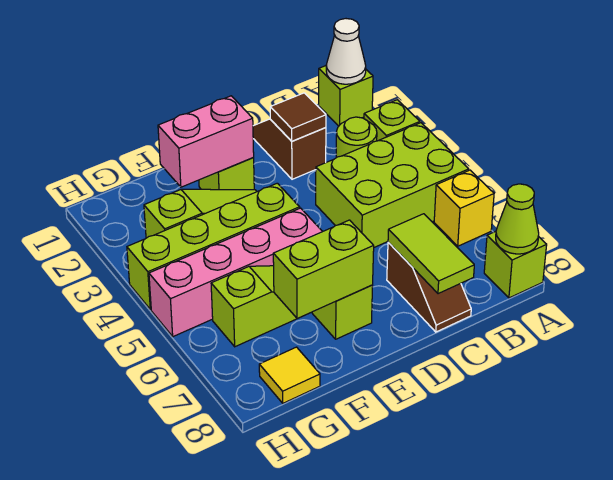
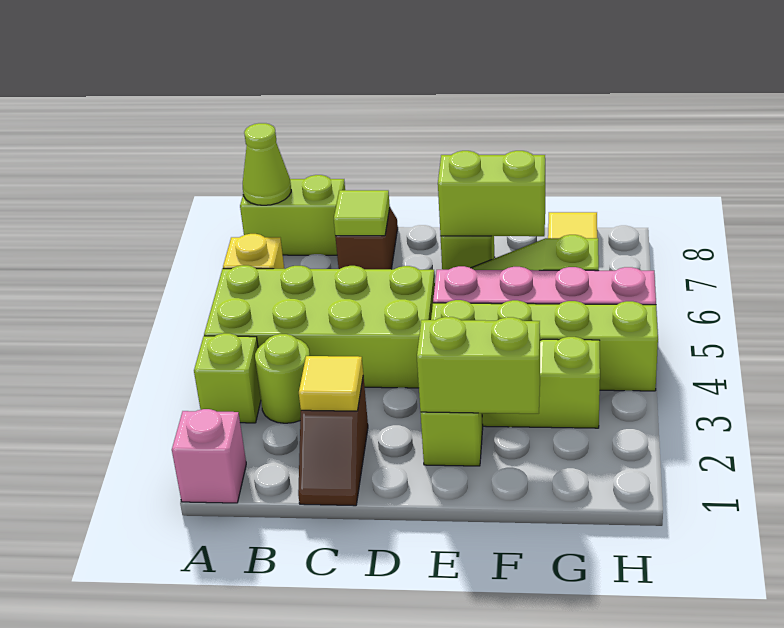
lime brick A1 level 1 -> pink brick A1 level 1
white cone A1 level 2 -> none
lime brick A4:C5 level 1 -> lime brick A4:D5 level 1
lime brick A8 level 1 -> lime brick A8:B8 level 1
brown tile C2 level 2 -> yellow tile C2 level 2
lime tile C7:C8 level 2 -> lime tile C7 level 2
pink brick E2:F2 level 2 -> lime brick E2:F2 level 2

